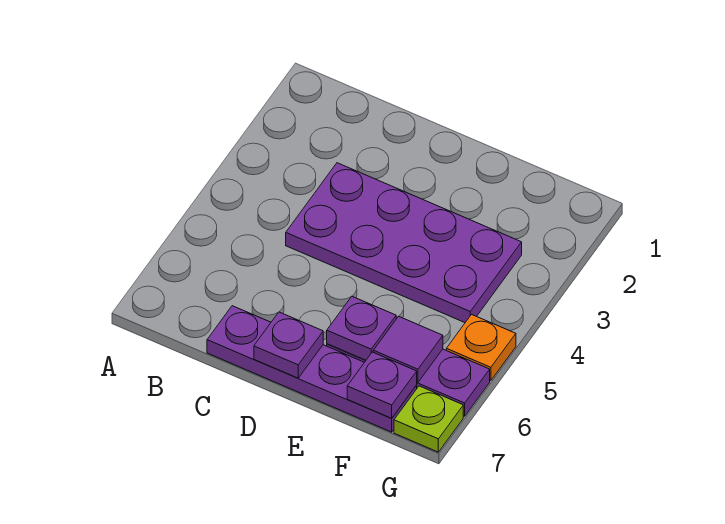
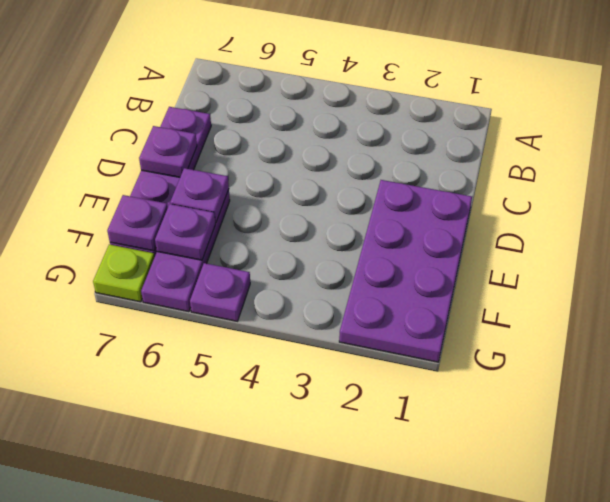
purple plate C3:F4 level 1 -> purple plate D1:G2 level 1
purple tile F6 level 2 -> purple plate F6 level 2
orange plate G5 level 1 -> purple plate G5 level 1

